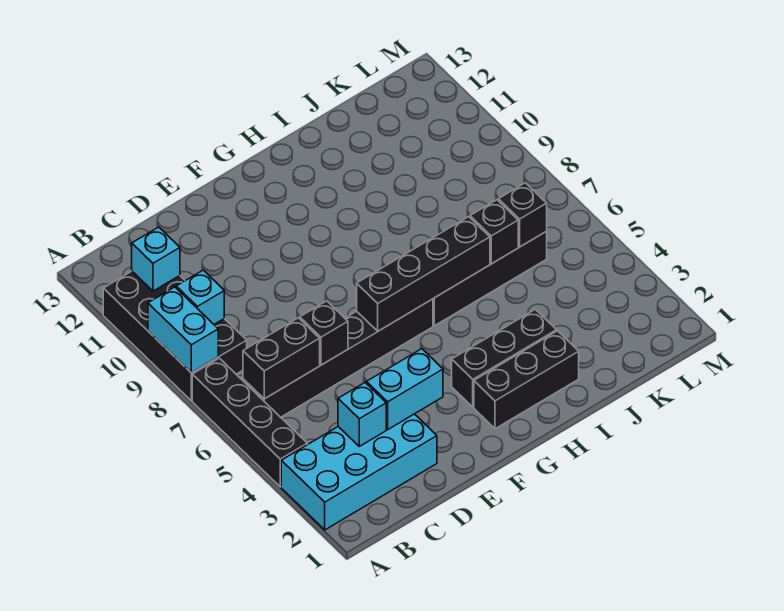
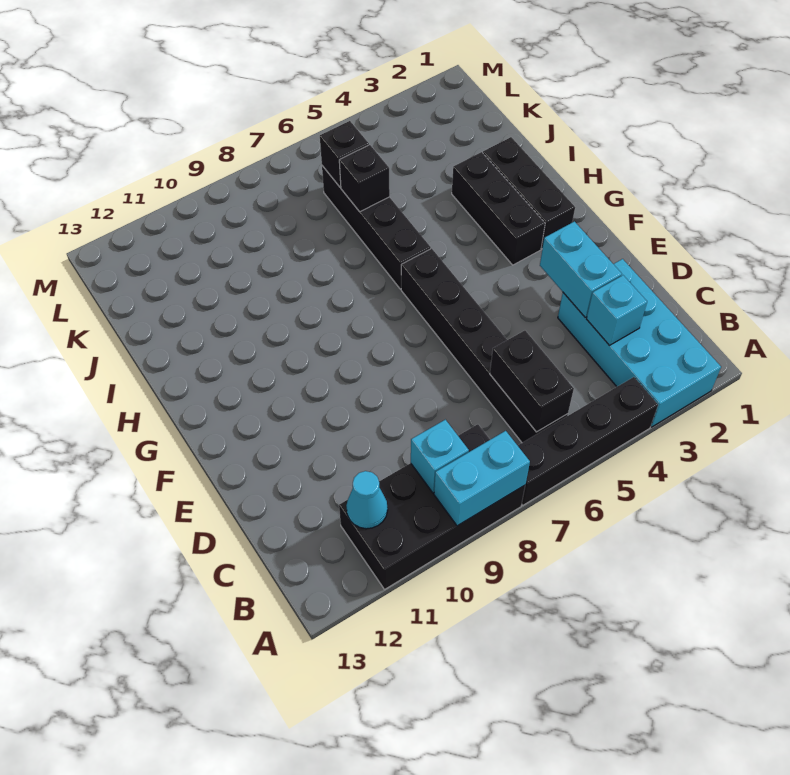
cyan brick B11 level 2 -> cyan cone B11 level 2
black brick D6 level 2 -> none
black brick F6:I6 level 2 -> none

